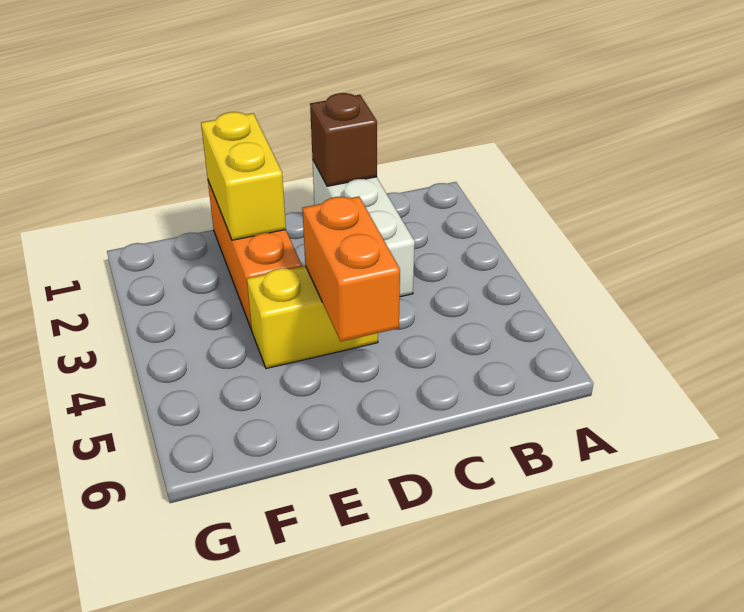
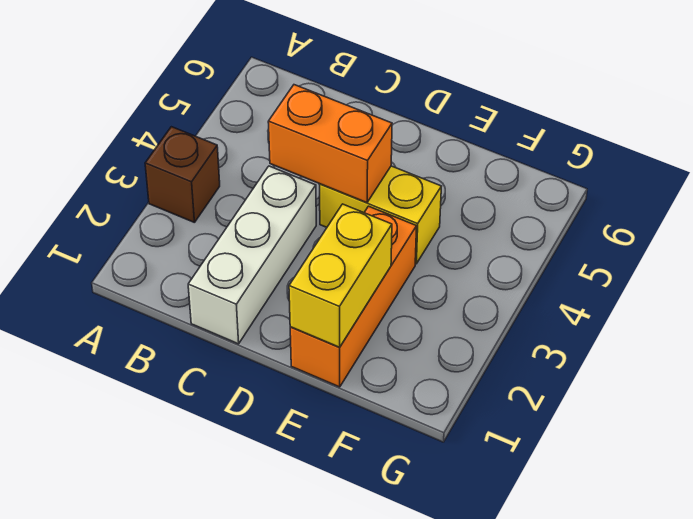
brown brick C1 level 2 -> brown brick A3 level 1
orange brick D4:D5 level 2 -> orange brick C4:D4 level 2

